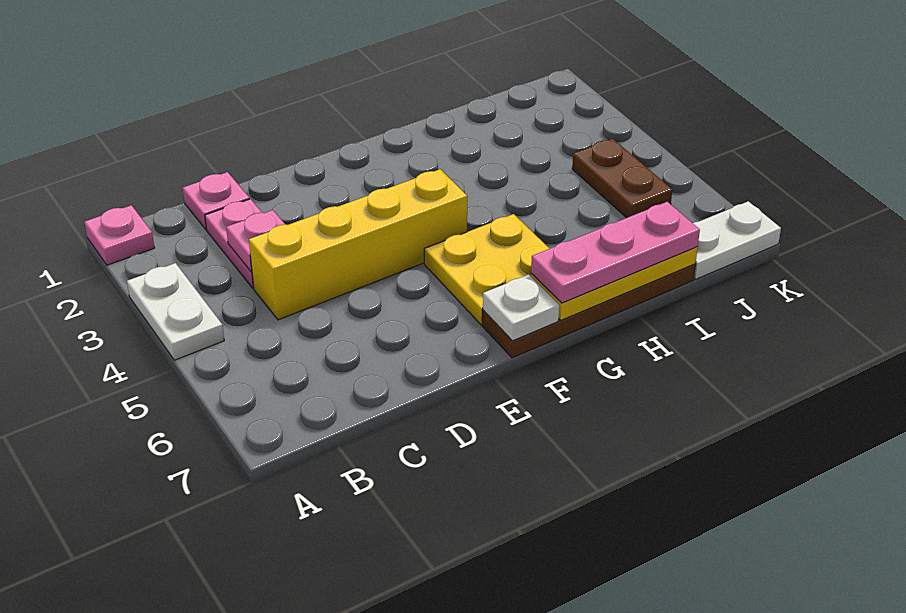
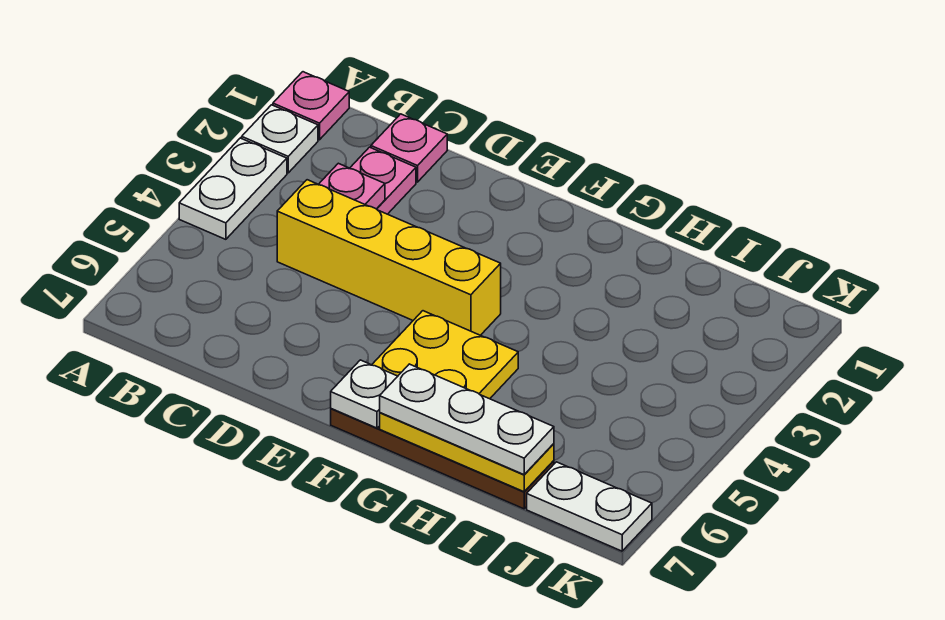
none -> white plate A2 level 1
pink plate G7:I7 level 3 -> white plate G7:I7 level 3
brown plate J4:J5 level 1 -> none

